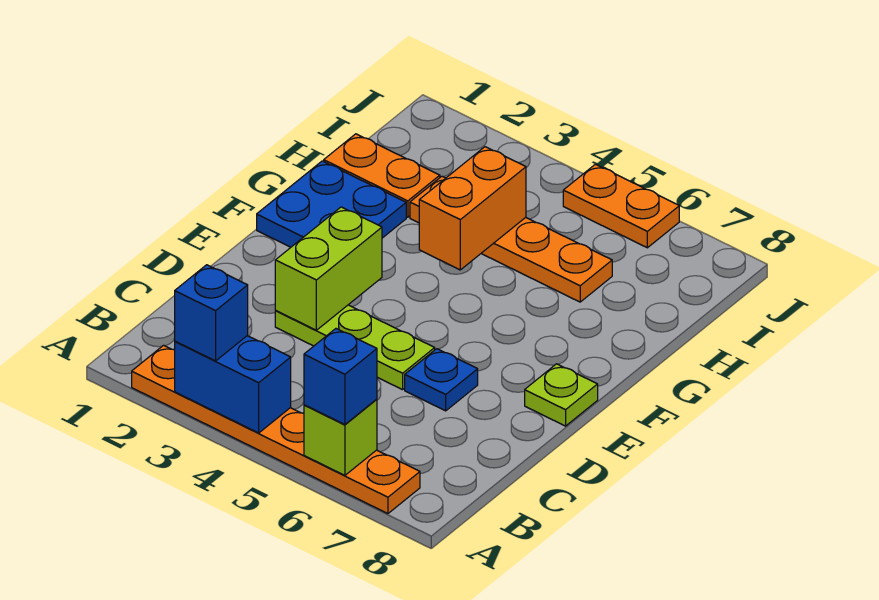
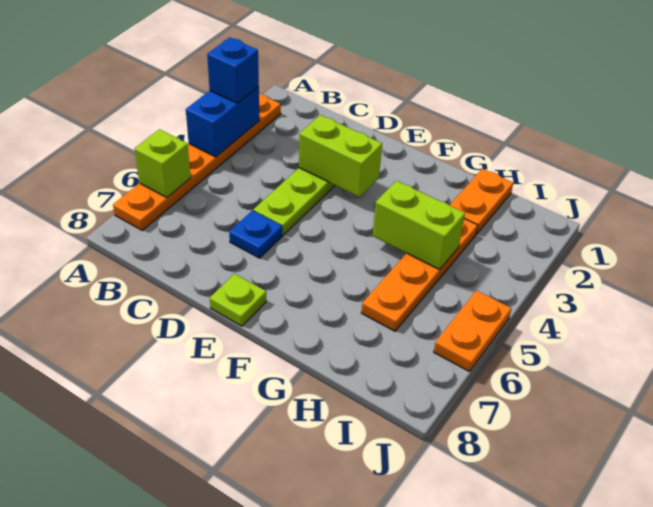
blue brick A6 level 3 -> none
blue plate F1:G2 level 1 -> none
orange brick G4:H4 level 2 -> lime brick G4:H4 level 2

